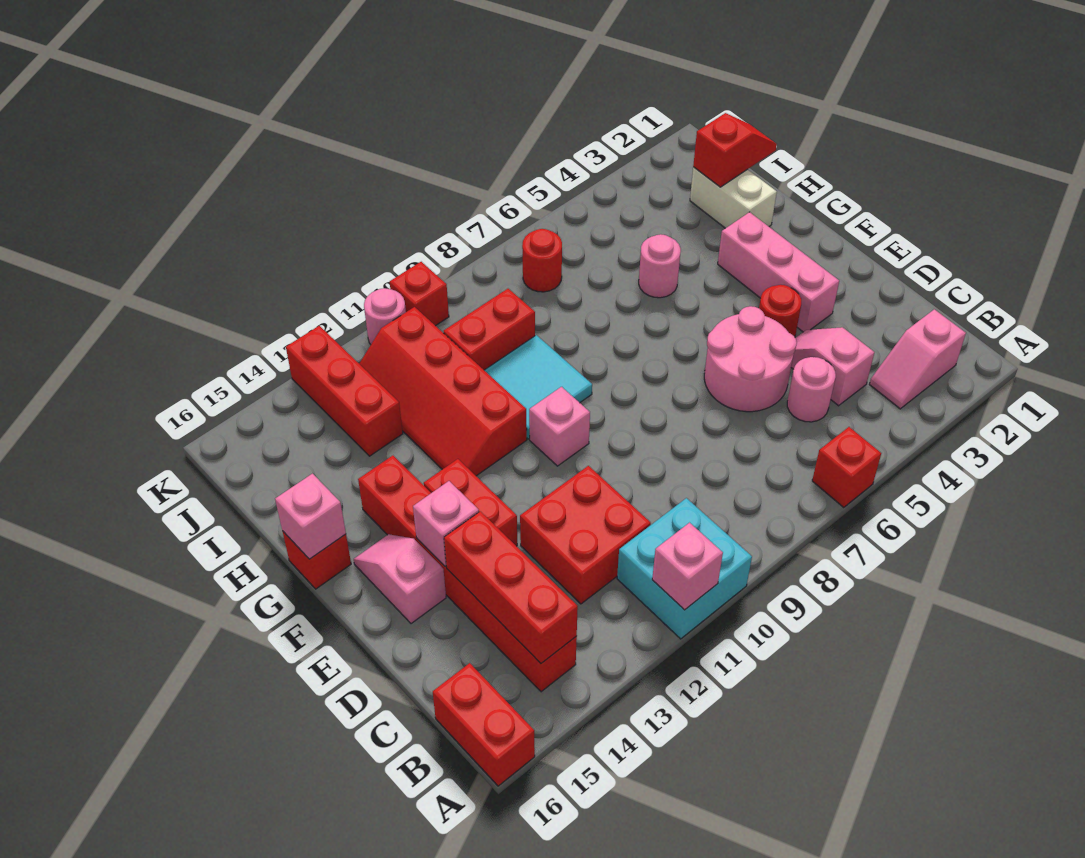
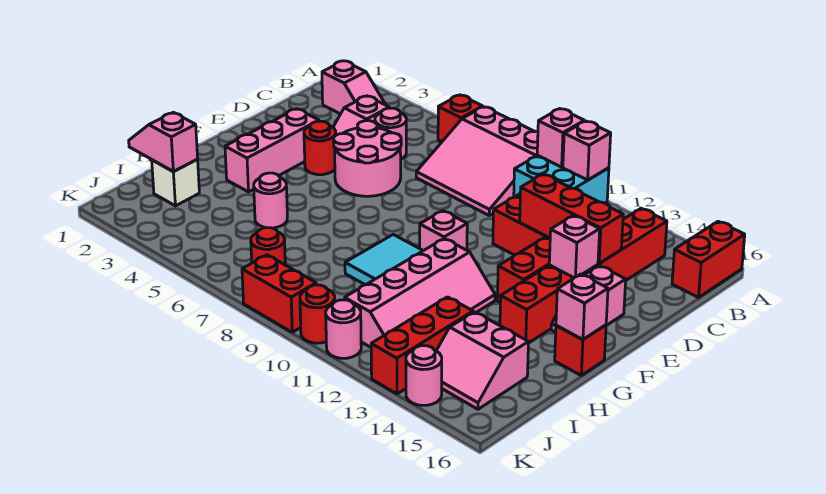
none -> pink slope A7:C9 level 1 top A
none -> pink brick A10 level 2
red brick B14:D14 level 2 -> red brick D12:D14 level 2
red slope G11:J12 level 1 top 11 -> pink slope G11:J12 level 1 top 11
white brick H2:I2 level 1 -> white brick I2 level 1
red slope I1:I2 level 2 top 2 -> pink slope I1:I2 level 2 top 2
red brick I9:I10 level 1 -> red brick K8:K9 level 1
none -> pink slope I14:J15 level 1 top I
red brick K10 level 1 -> red round brick K10 level 1
none -> pink round brick K14 level 1

